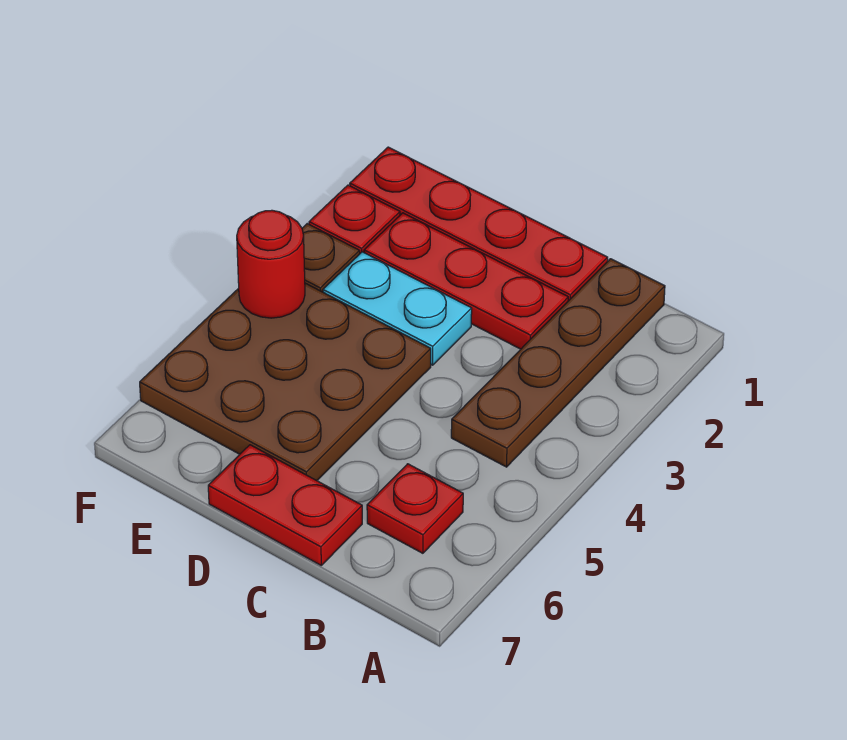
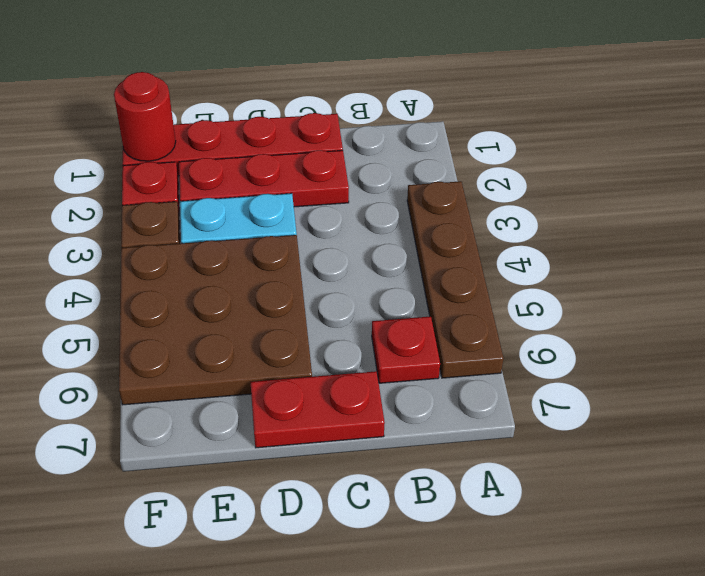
brown plate B1:B4 level 1 -> brown plate A3:A6 level 1
red round brick F4 level 2 -> red round brick F1 level 2

